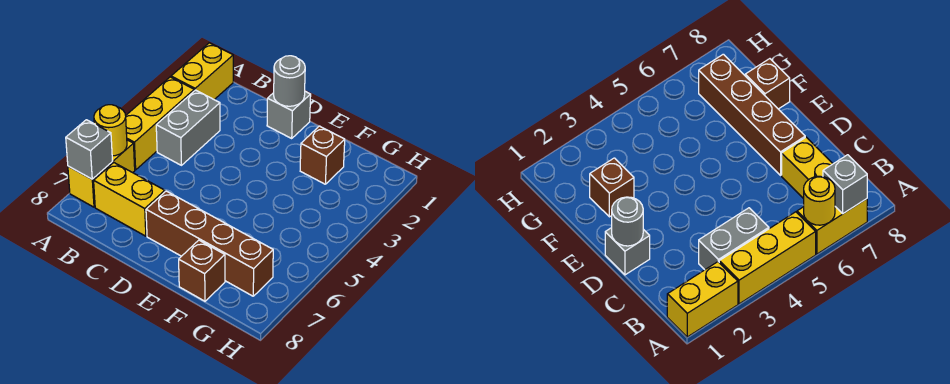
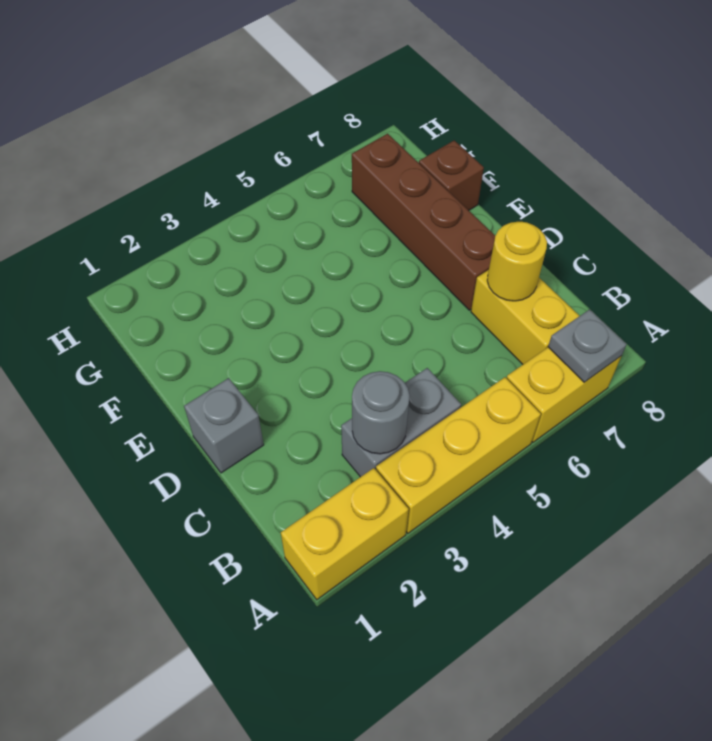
yellow round brick A6 level 2 -> yellow round brick C7 level 2
grey brick A7 level 2 -> grey plate A7 level 2
grey round brick D1 level 2 -> grey round brick B3 level 2
brown brick F2 level 1 -> none

